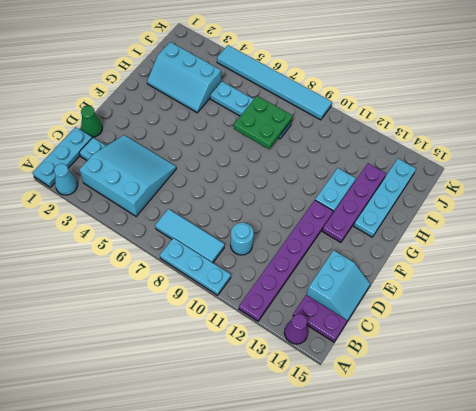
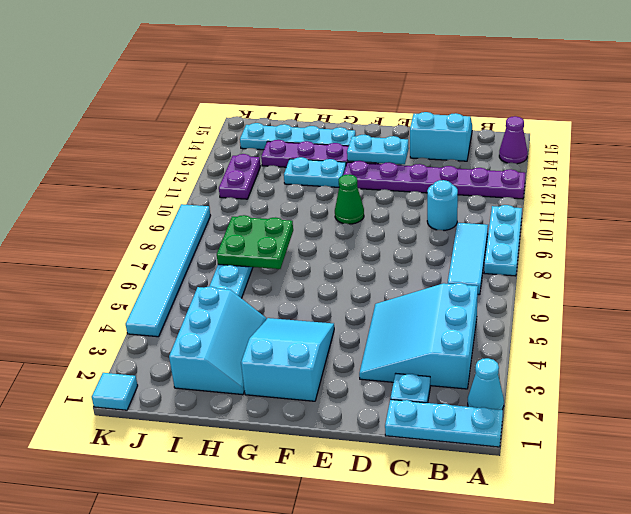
purple plate B14:B15 level 1 -> purple plate J11:J12 level 1
green cone D1 level 1 -> green cone F10 level 1
none -> cyan plate E13:F13 level 2
none -> cyan slope F2:G4 level 1 top 2
none -> cyan tile K1 level 1

